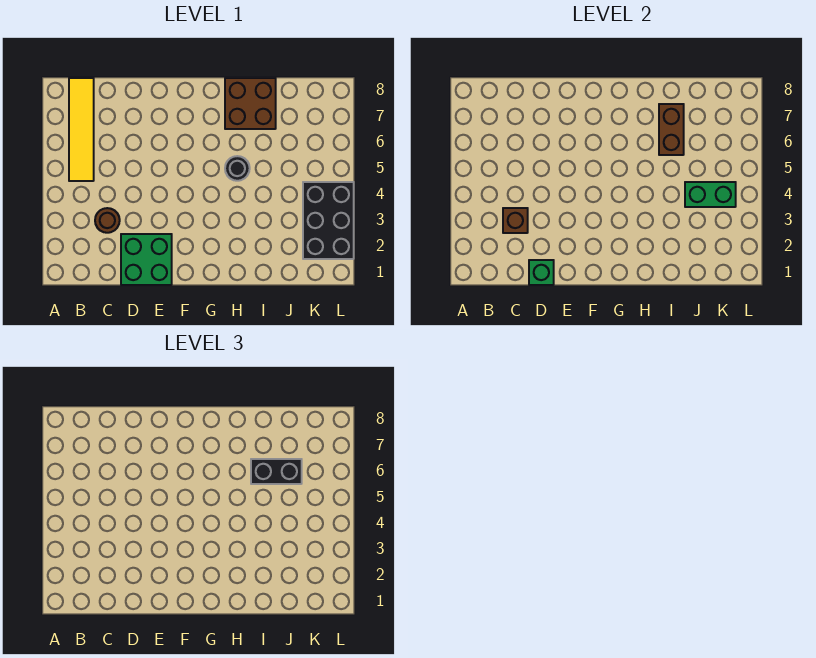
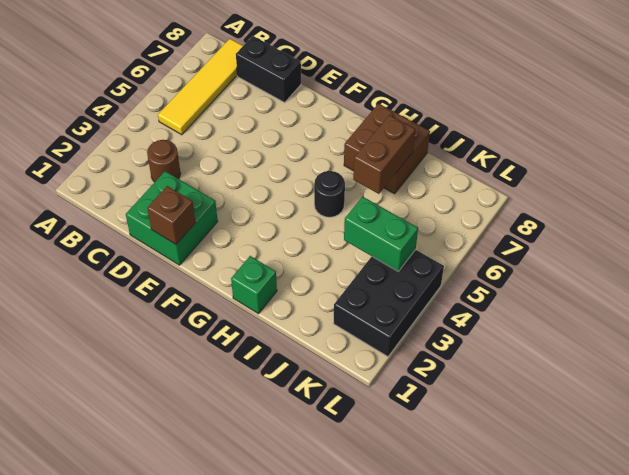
brown brick C3 level 2 -> brown brick E1 level 2
green brick D1 level 2 -> green brick H1 level 1
black brick I6:J6 level 3 -> black brick C8:D8 level 1

